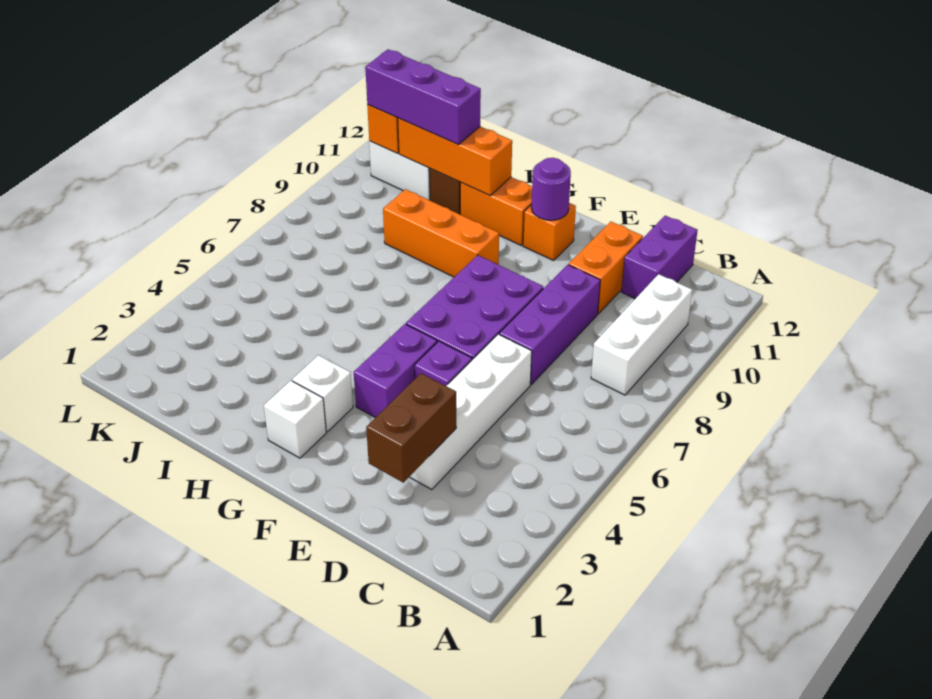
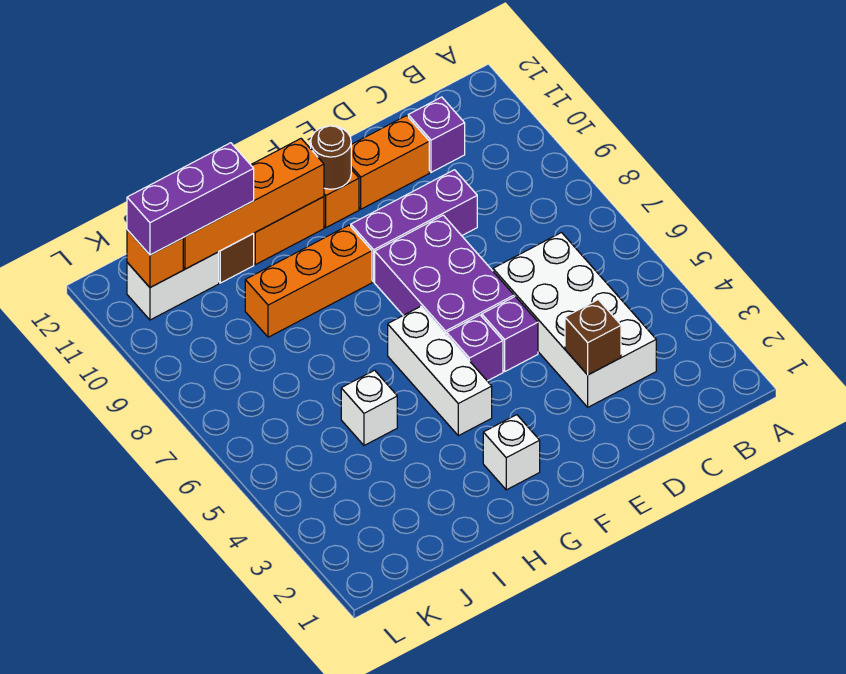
white brick B8:B10 level 1 -> white brick G4:G6 level 1
purple brick C11:C12 level 1 -> purple brick C11 level 1
brown brick D2:D3 level 2 -> brown brick D3 level 2
white brick D3:D6 level 1 -> white brick C3:D6 level 1
purple brick D7:D9 level 1 -> purple brick D9:F9 level 1
orange brick D10:D11 level 1 -> orange brick D11:E11 level 1
purple brick F4:F5 level 1 -> purple brick F5 level 1
purple round brick F11 level 2 -> brown round brick F11 level 2
white brick G3 level 1 -> white brick I5 level 1
orange brick H11:J11 level 2 -> orange brick G11:J11 level 2

